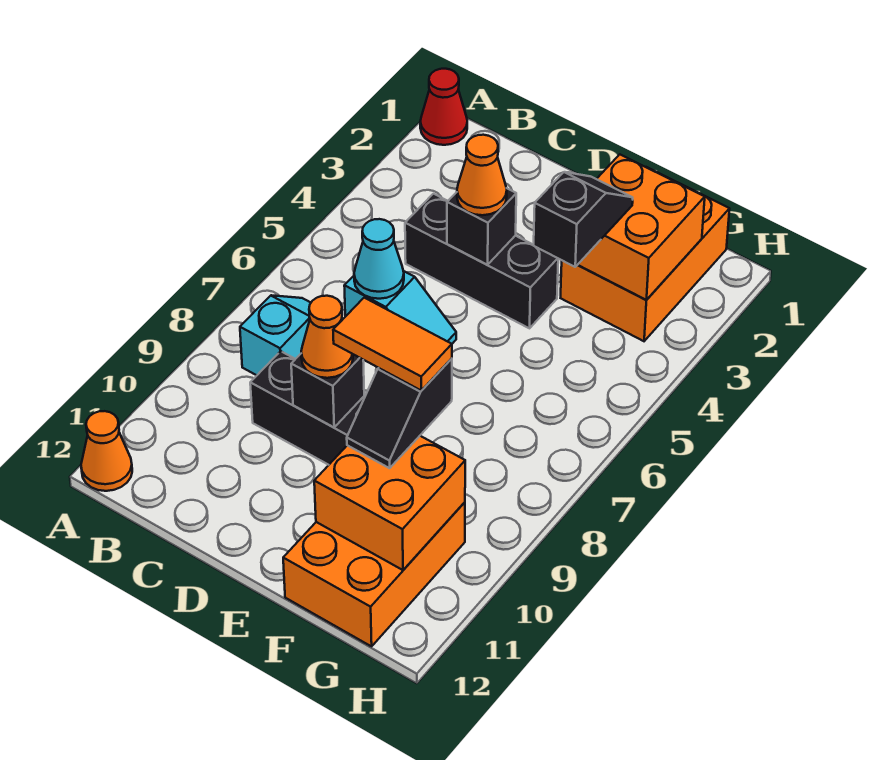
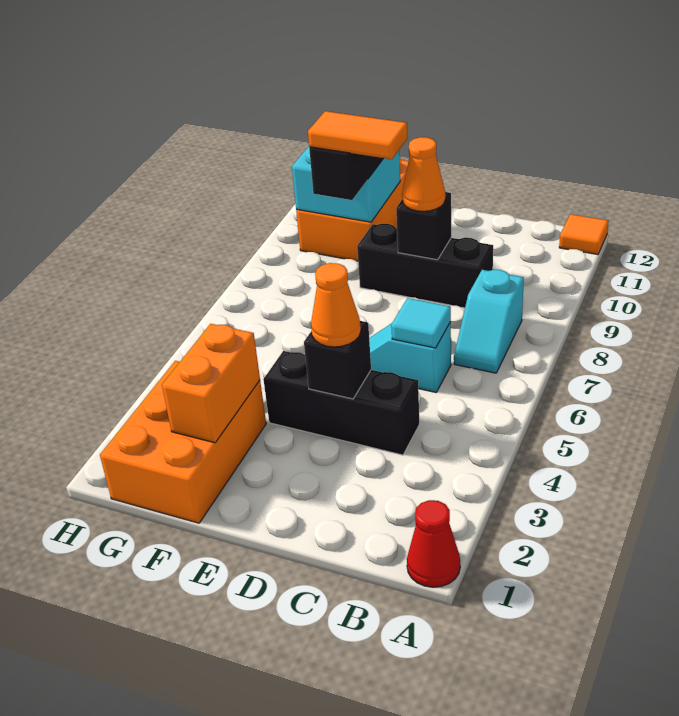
orange cone A12 level 1 -> orange tile A12 level 1
cyan cone C6 level 2 -> cyan tile C6 level 2
orange brick F2:G3 level 2 -> orange brick F2:F3 level 2
black slope F3:F4 level 3 top 4 -> none
orange brick F10:G11 level 2 -> cyan brick F10:G11 level 2

